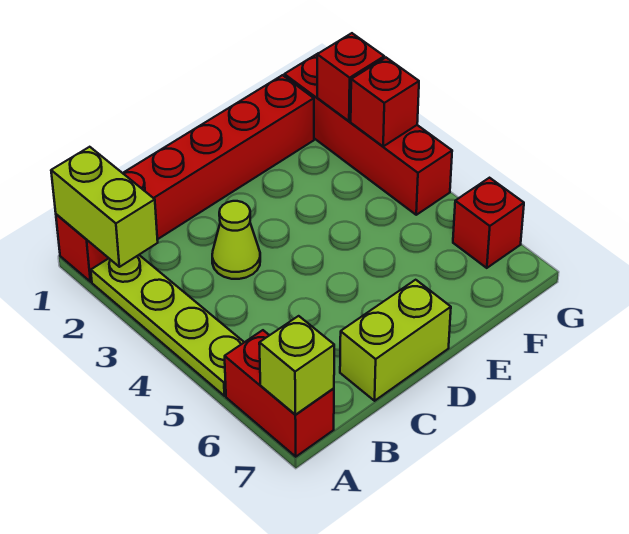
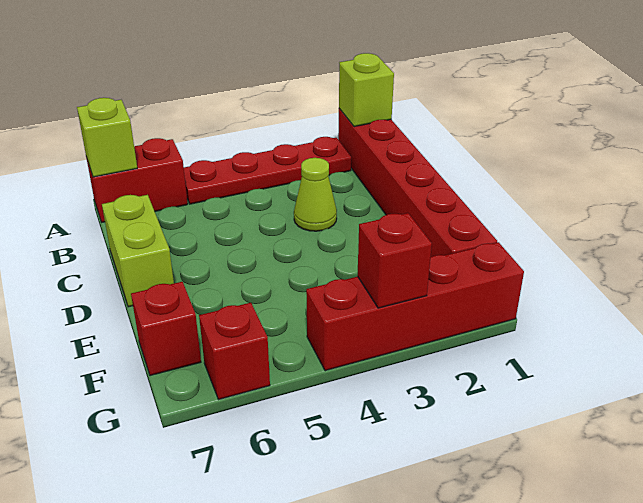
lime brick A1:A2 level 2 -> lime brick A1 level 2
lime plate A2:A5 level 1 -> red plate A2:A5 level 1
red brick G2 level 2 -> red brick F7 level 1

